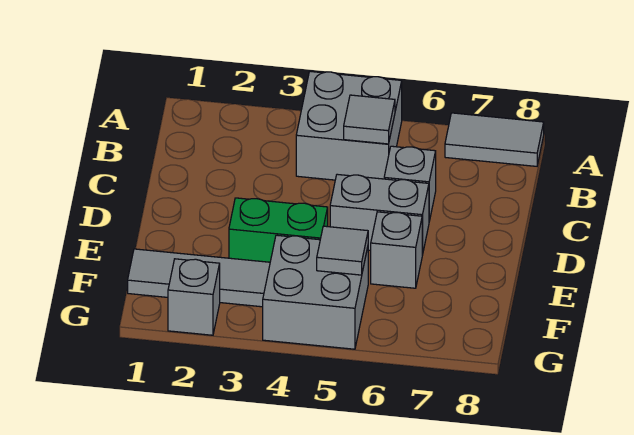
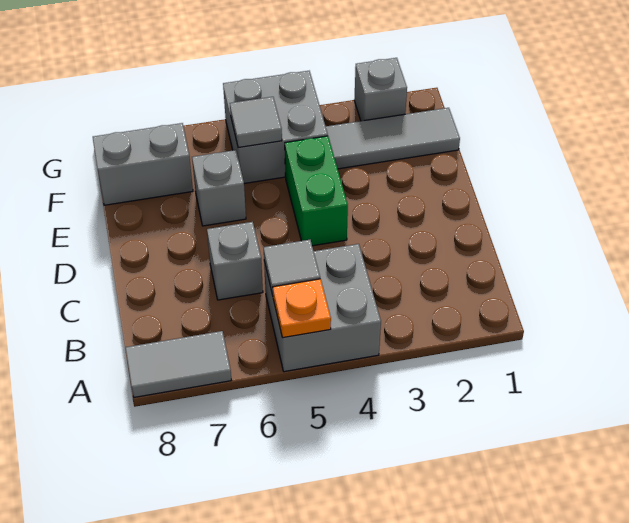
none -> orange plate A5 level 2
grey brick D5:D6 level 1 -> grey brick F7:F8 level 1
green brick E3:E4 level 1 -> green brick D4:E4 level 1

